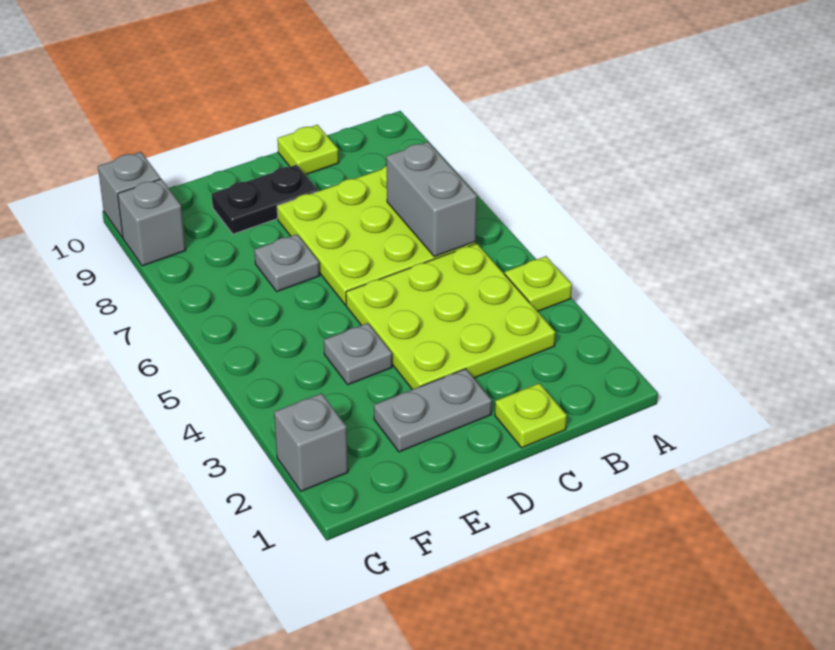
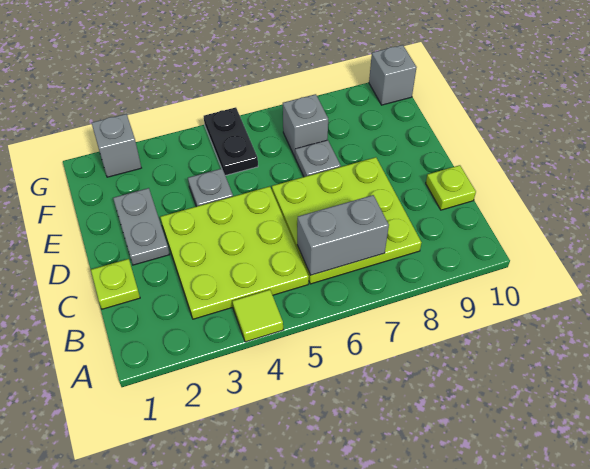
lime plate A4 level 1 -> lime tile A4 level 1
black plate D9:E9 level 1 -> black plate F5:G5 level 1
grey brick G9 level 1 -> grey brick F7 level 1

